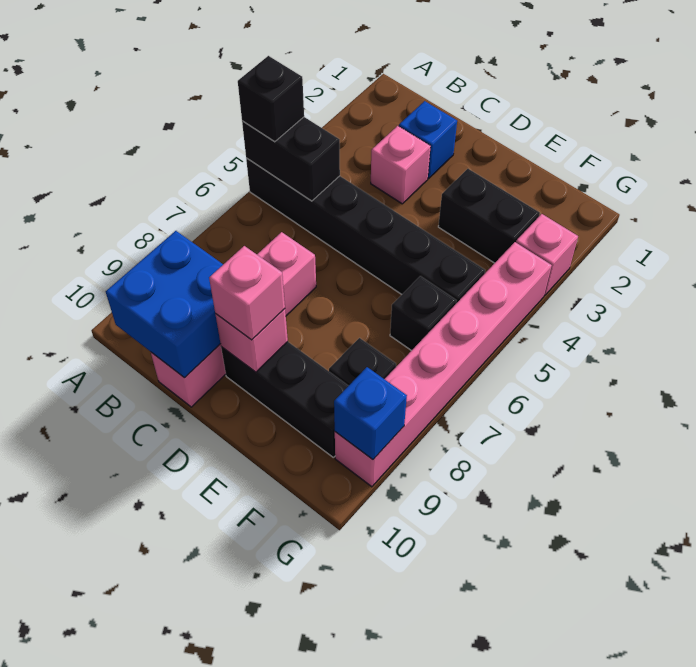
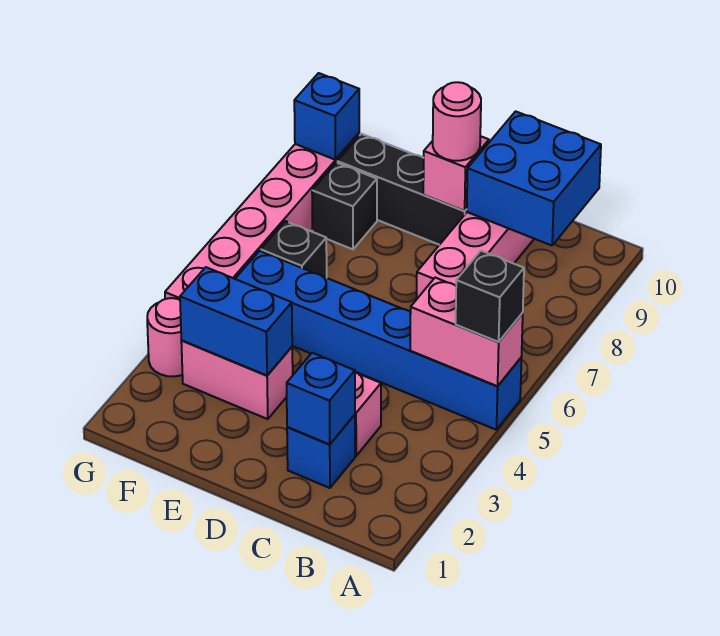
black brick A5:F5 level 1 -> blue brick A5:F5 level 1
black brick A5:B5 level 2 -> pink brick A5:B5 level 2
none -> blue brick C2 level 2
pink brick D9 level 3 -> pink round brick D9 level 3
black brick E3:F3 level 1 -> pink brick E3:F3 level 1
none -> blue brick E3:F3 level 2
pink brick G3 level 1 -> pink round brick G3 level 1

